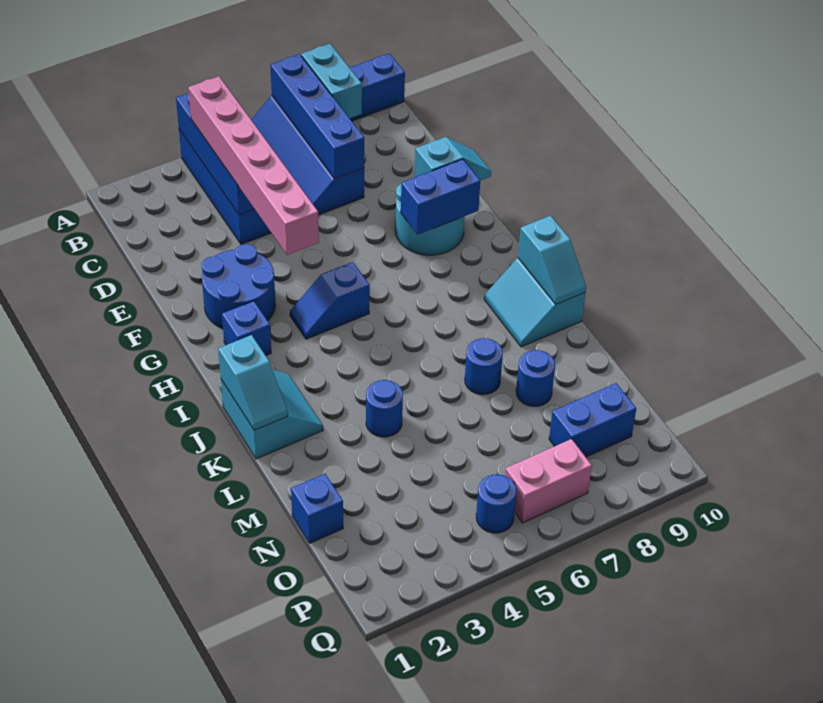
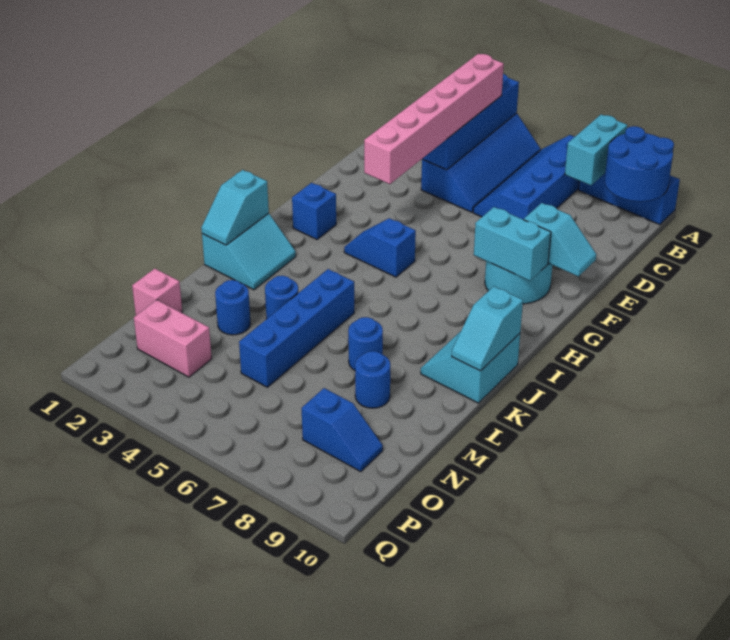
blue brick A7:D7 level 2 -> blue brick K5:N5 level 1
blue round brick F2:G3 level 1 -> blue round brick A9:B10 level 2
blue brick G8:G9 level 2 -> cyan brick G8:G9 level 2
blue brick N1 level 1 -> pink brick N1 level 1
blue brick O8:O9 level 1 -> blue slope O8:O9 level 1 top 8
blue round brick P5 level 1 -> blue round brick M3 level 1
pink brick P6:P7 level 1 -> pink brick O2:O3 level 1

